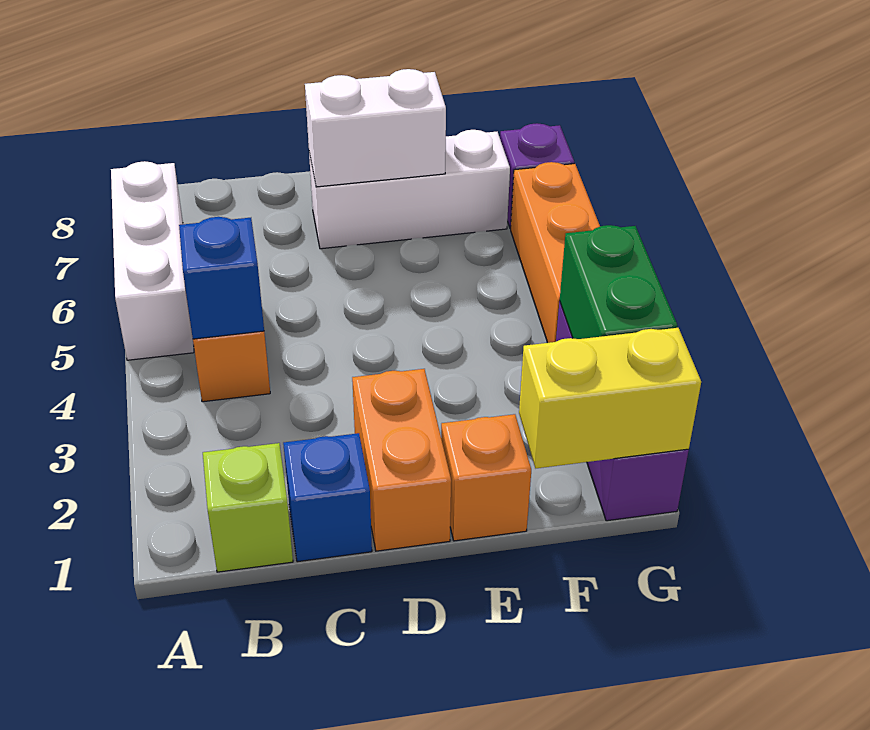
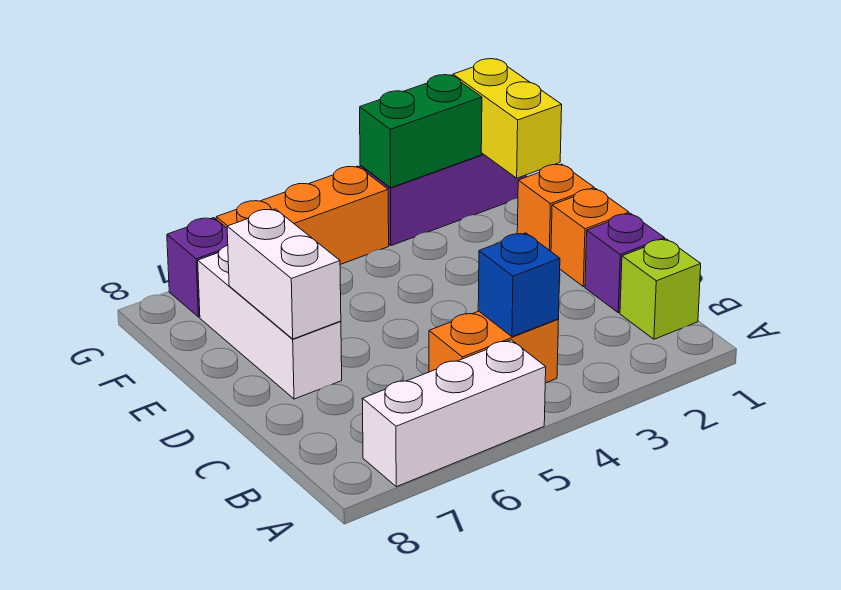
blue brick C1 level 1 -> purple brick C1 level 1
orange brick D1:D2 level 1 -> orange brick D1 level 1

